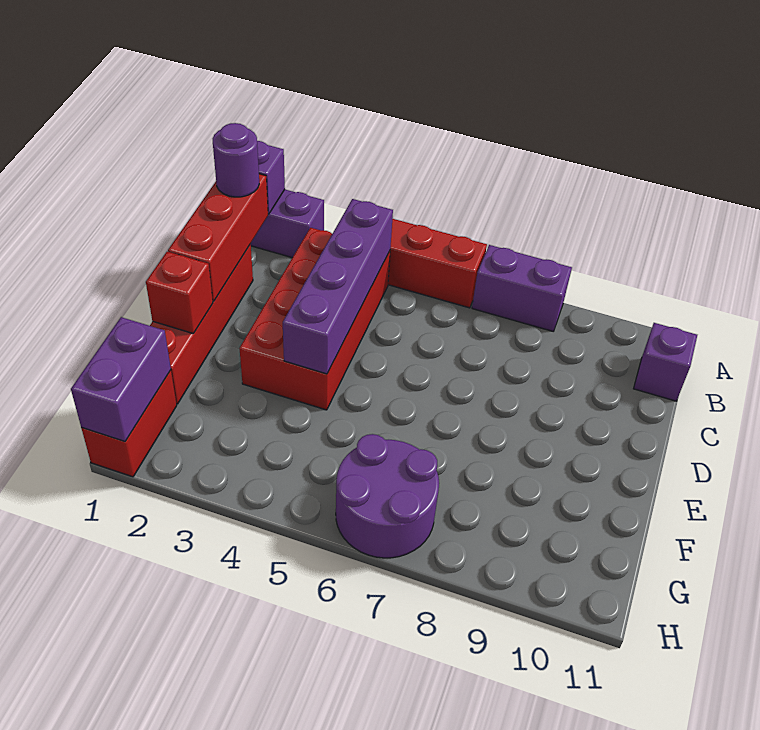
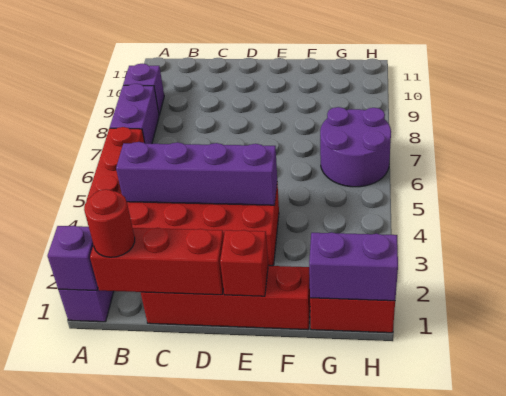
purple round brick B1 level 3 -> red round brick B1 level 3
purple brick B11 level 1 -> purple brick A9 level 1

